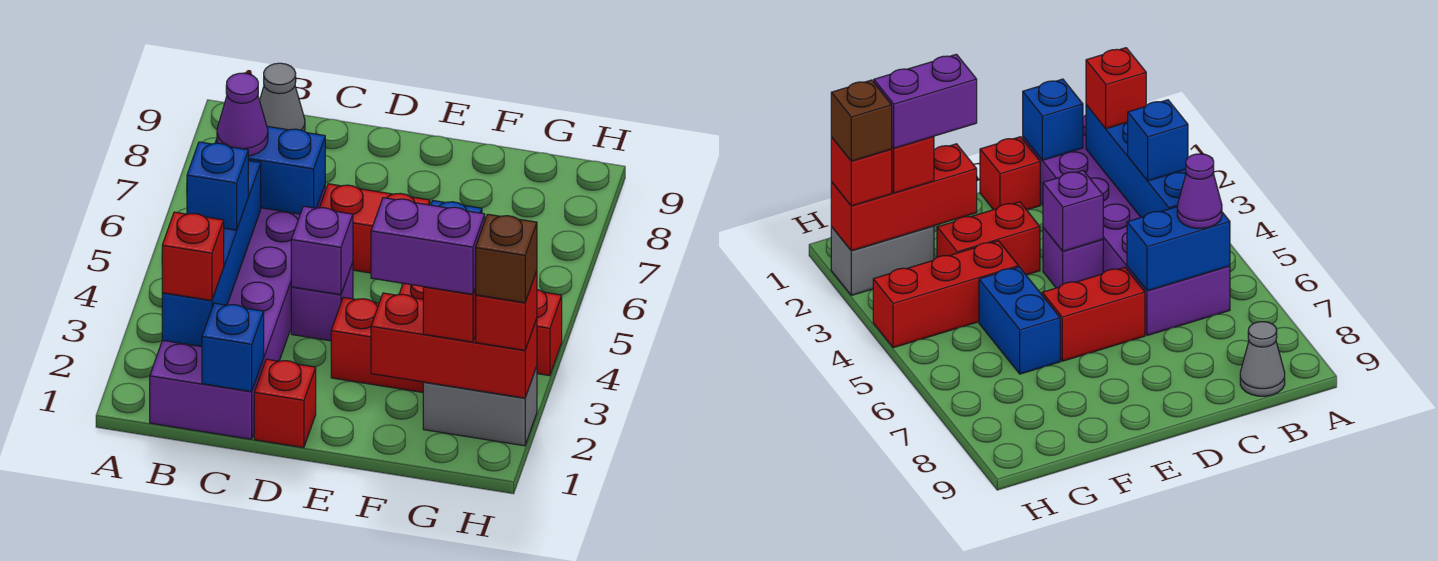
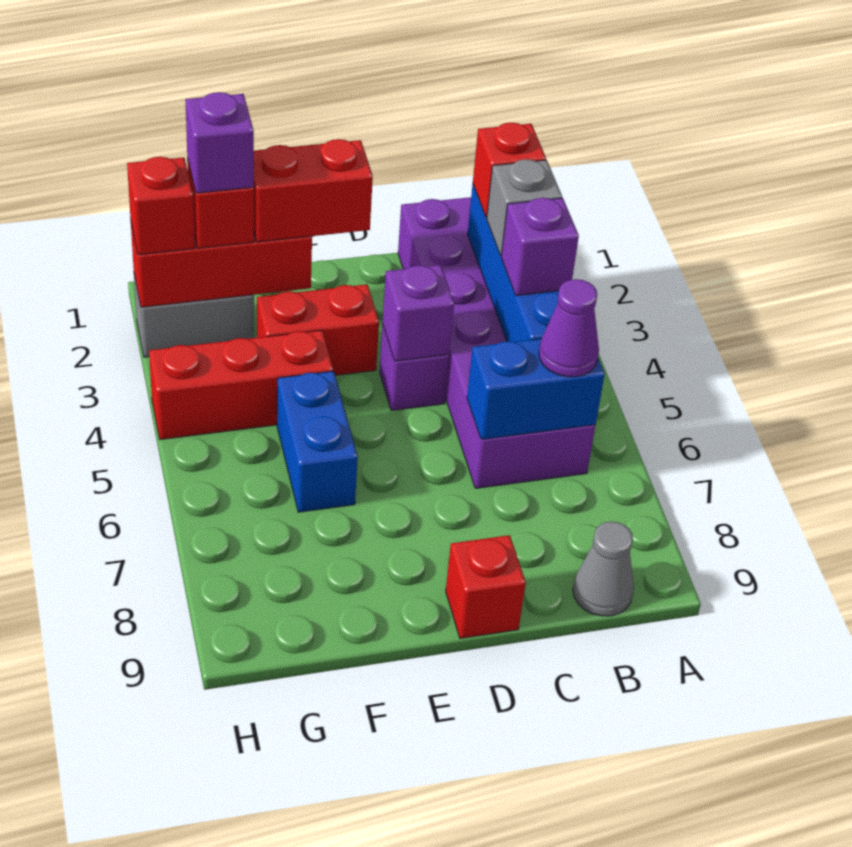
none -> grey brick B3 level 3
blue brick B4 level 3 -> purple brick B4 level 3
blue brick C1 level 2 -> none
red brick D1 level 1 -> red brick D9 level 1
red brick D6:E6 level 1 -> red brick E2:F2 level 3
purple brick F2:G2 level 4 -> purple brick G2 level 4
brown brick H2 level 4 -> none

